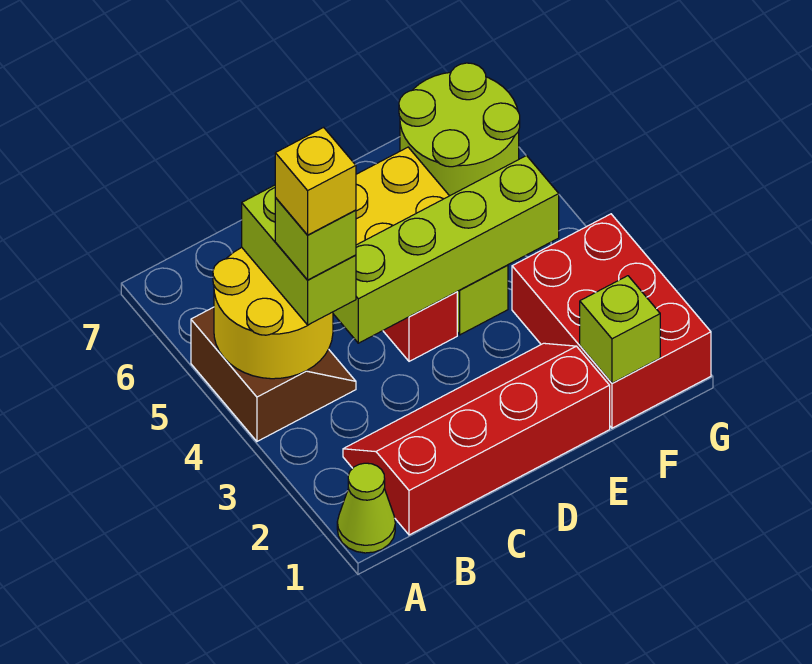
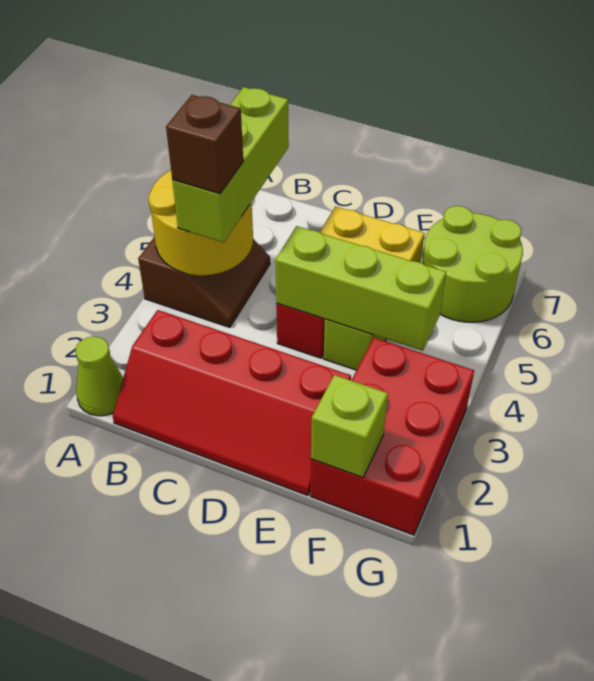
red slope B1:E2 level 1 top 1 -> red slope B1:E2 level 1 top 2
lime brick B4:B5 level 3 -> lime brick B4:B6 level 3
lime brick B4 level 4 -> brown brick B4 level 4
yellow brick B4 level 5 -> none
lime brick C4:F4 level 2 -> lime brick D4:F4 level 2

